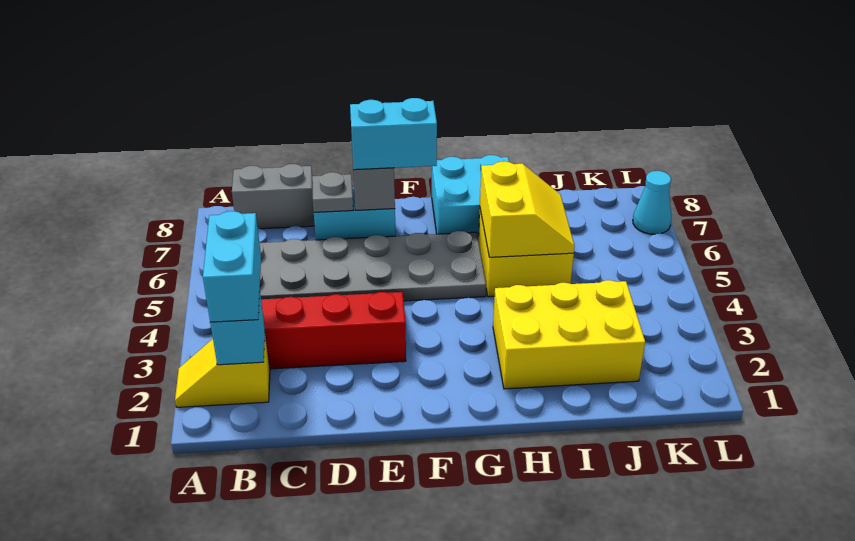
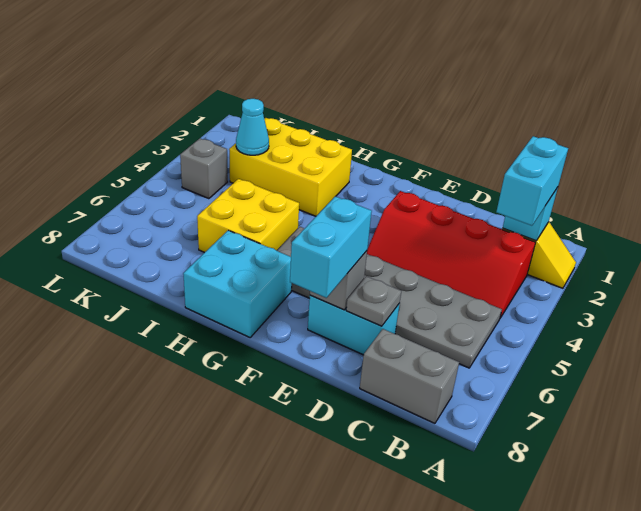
cyan brick E7:F7 level 3 -> cyan brick E7:E8 level 3
yellow slope H5:I6 level 2 top H -> none
none -> grey brick K4 level 1
cyan cone L7 level 1 -> cyan cone J3 level 2

